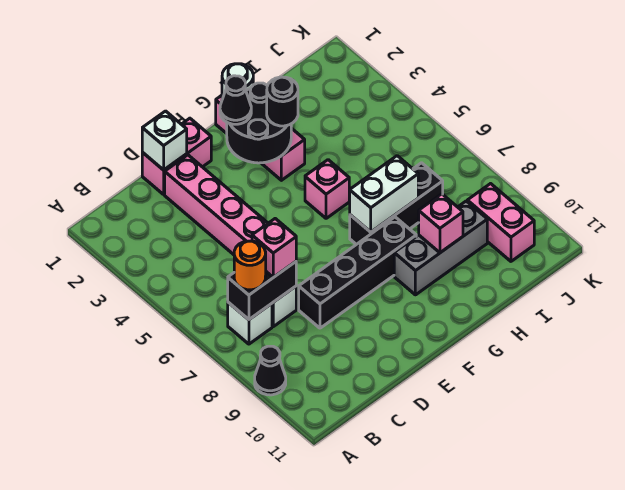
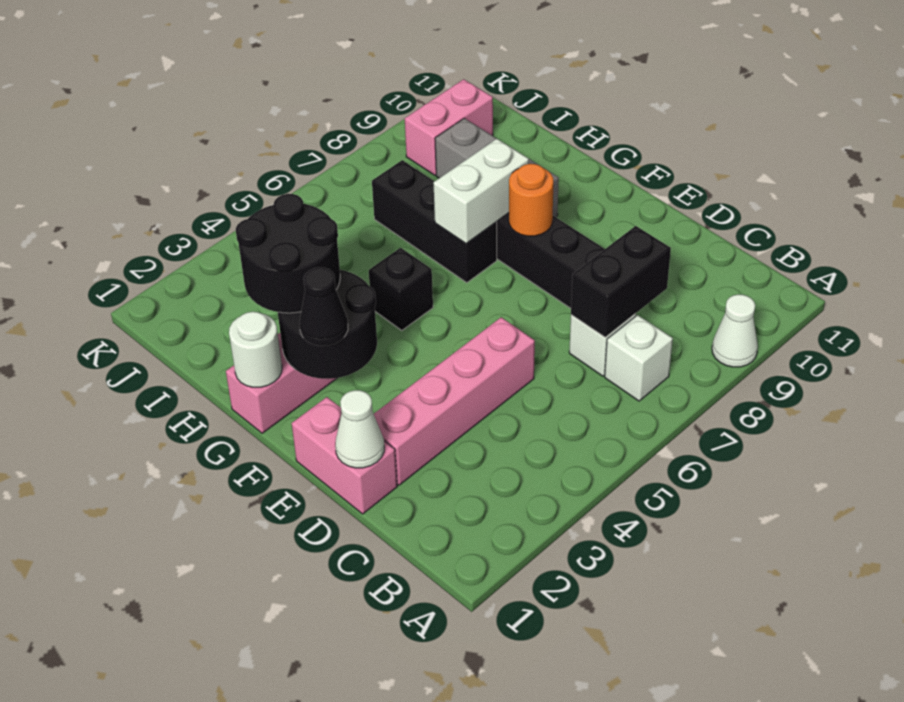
black cone A9 level 1 -> white cone A9 level 1
black brick B7:C7 level 2 -> black brick C7:C8 level 2
orange round brick B7 level 3 -> orange round brick F8 level 2
pink brick C7 level 3 -> none
white brick D1 level 2 -> white cone D1 level 2
black round brick G3 level 3 -> black round brick G2:H3 level 3
pink brick G5 level 1 -> black brick G5 level 1
white brick G7:H7 level 2 -> white brick G7:G8 level 2
pink brick H9 level 2 -> none

